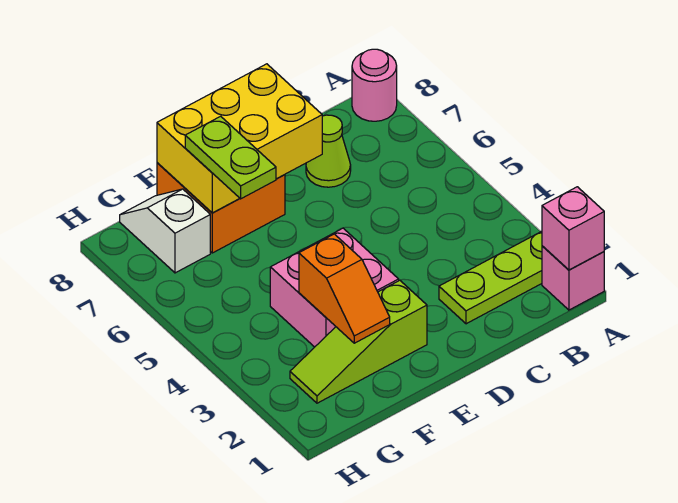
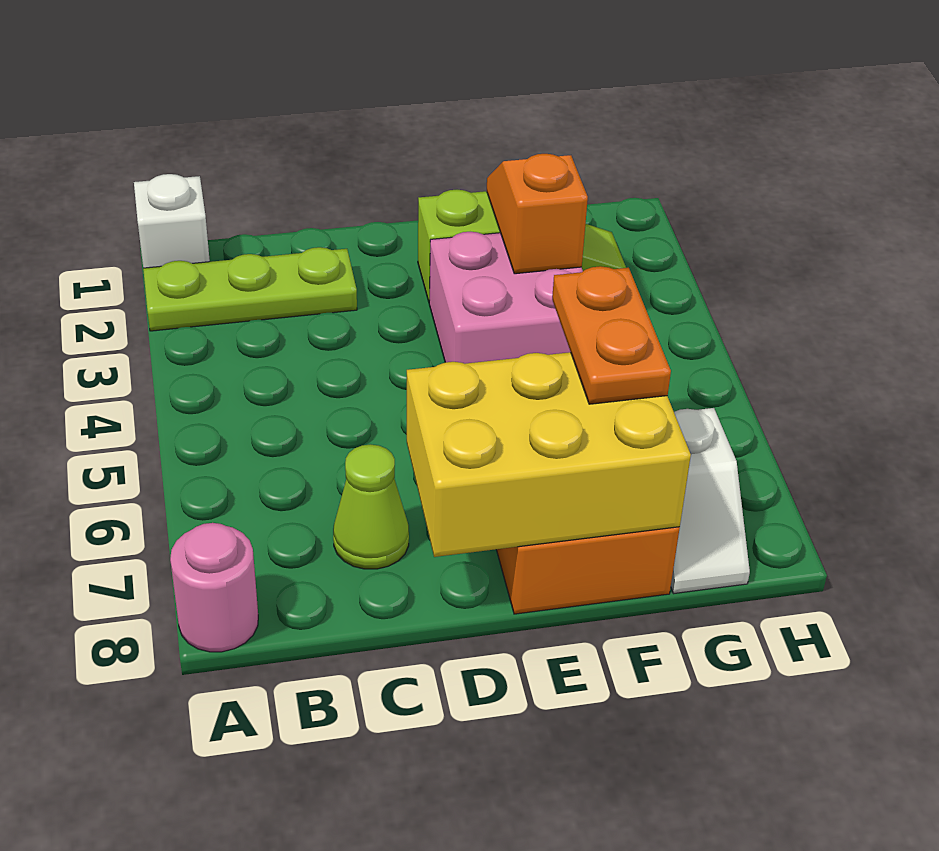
pink brick A1 level 1 -> white brick A1 level 1
pink brick A1 level 2 -> none
lime plate F6:F7 level 3 -> orange plate F6:F7 level 3

